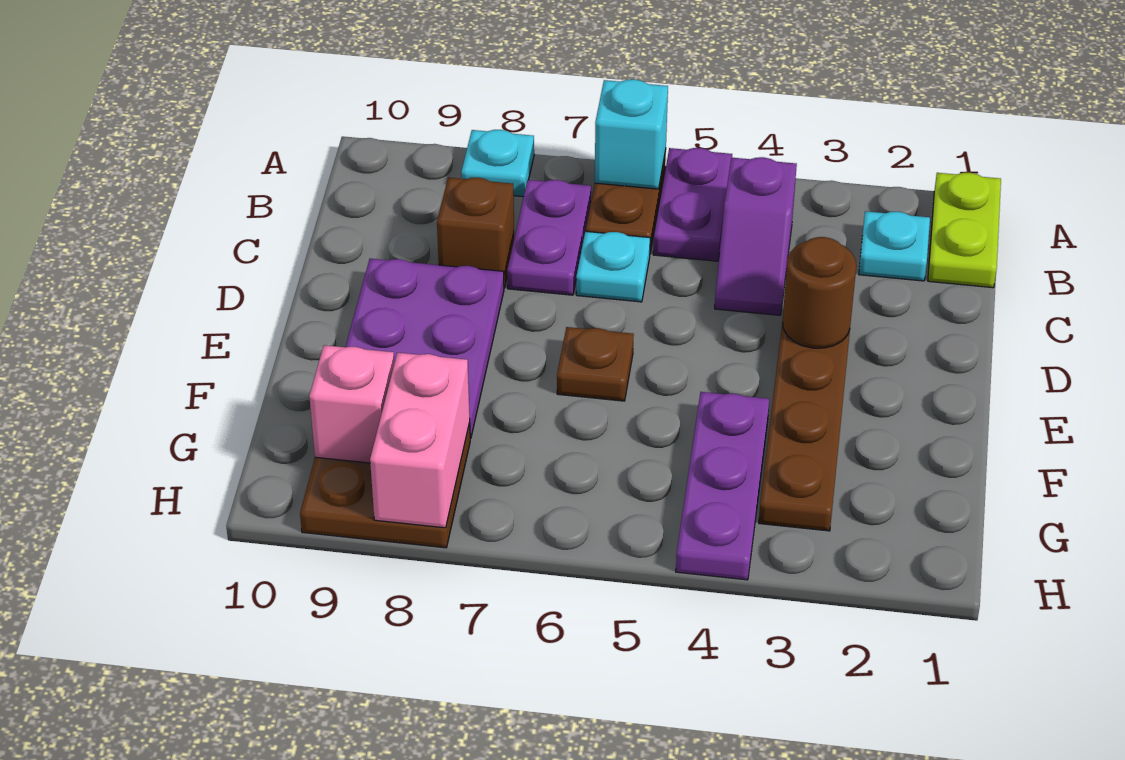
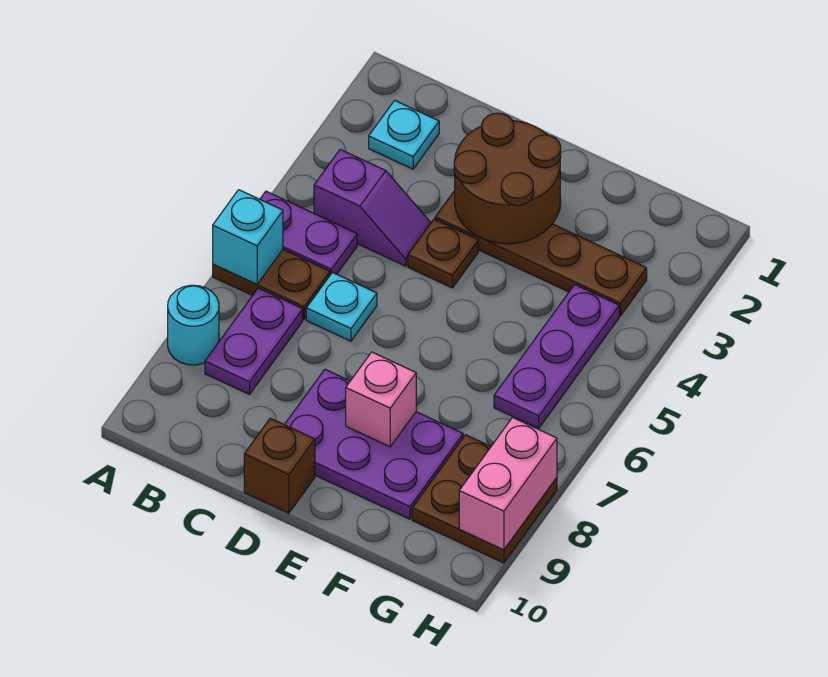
lime plate A1:B1 level 1 -> none
cyan plate A8 level 1 -> cyan round brick A8 level 1
purple plate B7:C7 level 1 -> purple plate B7:B8 level 1
brown brick C8 level 1 -> brown brick D10 level 1
brown round brick D3 level 2 -> brown round brick D2:E3 level 2
brown plate E6 level 1 -> brown plate D4 level 1
purple plate F4:H4 level 1 -> purple plate G4:G6 level 1
pink brick G8:H8 level 2 -> pink brick H8:H9 level 2
pink brick G9 level 2 -> pink brick E8 level 2

